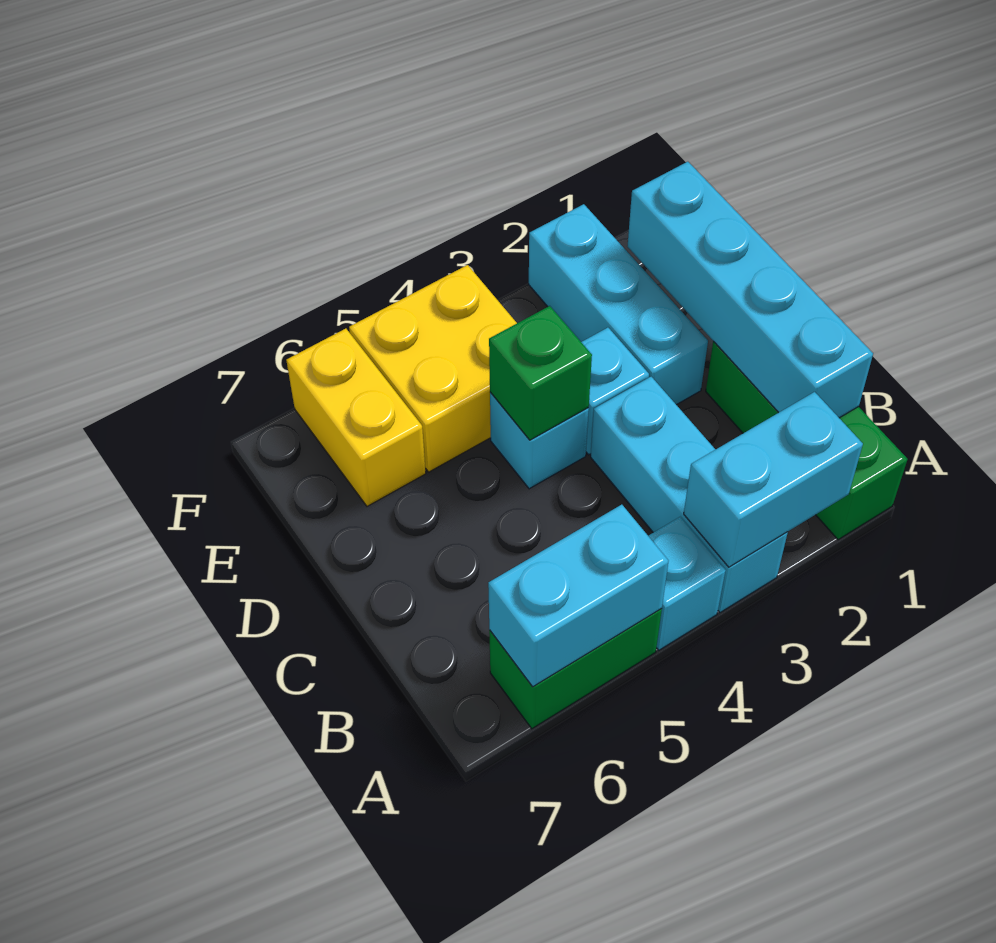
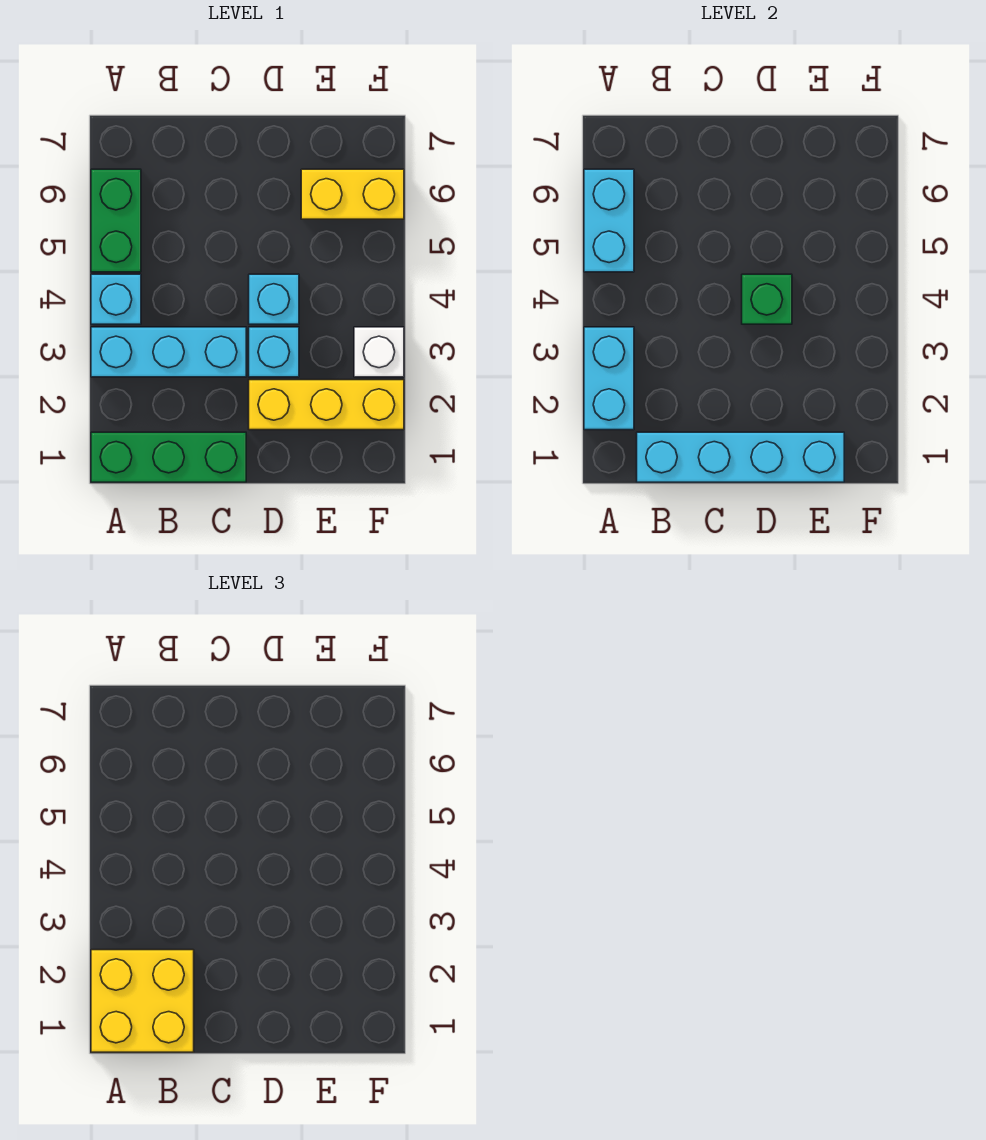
cyan brick D2:F2 level 1 -> yellow brick D2:F2 level 1
yellow brick E4:F5 level 1 -> yellow brick A1:B2 level 3
none -> white brick F3 level 1

